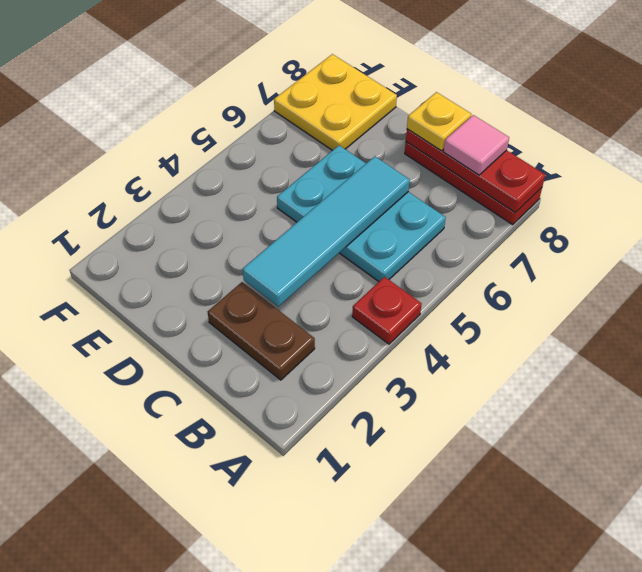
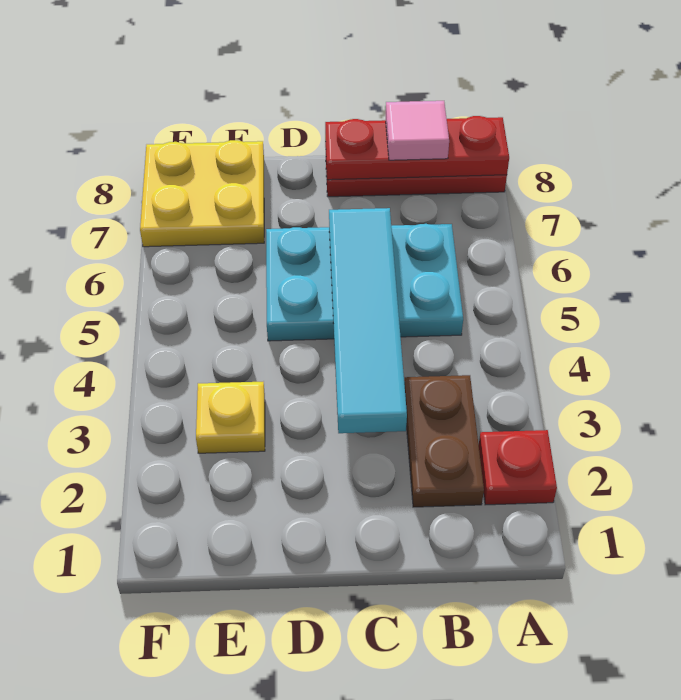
red plate A4 level 1 -> red plate A2 level 1
brown plate B2:C2 level 1 -> brown plate B2:B3 level 1
yellow plate C8 level 3 -> yellow plate E3 level 1

